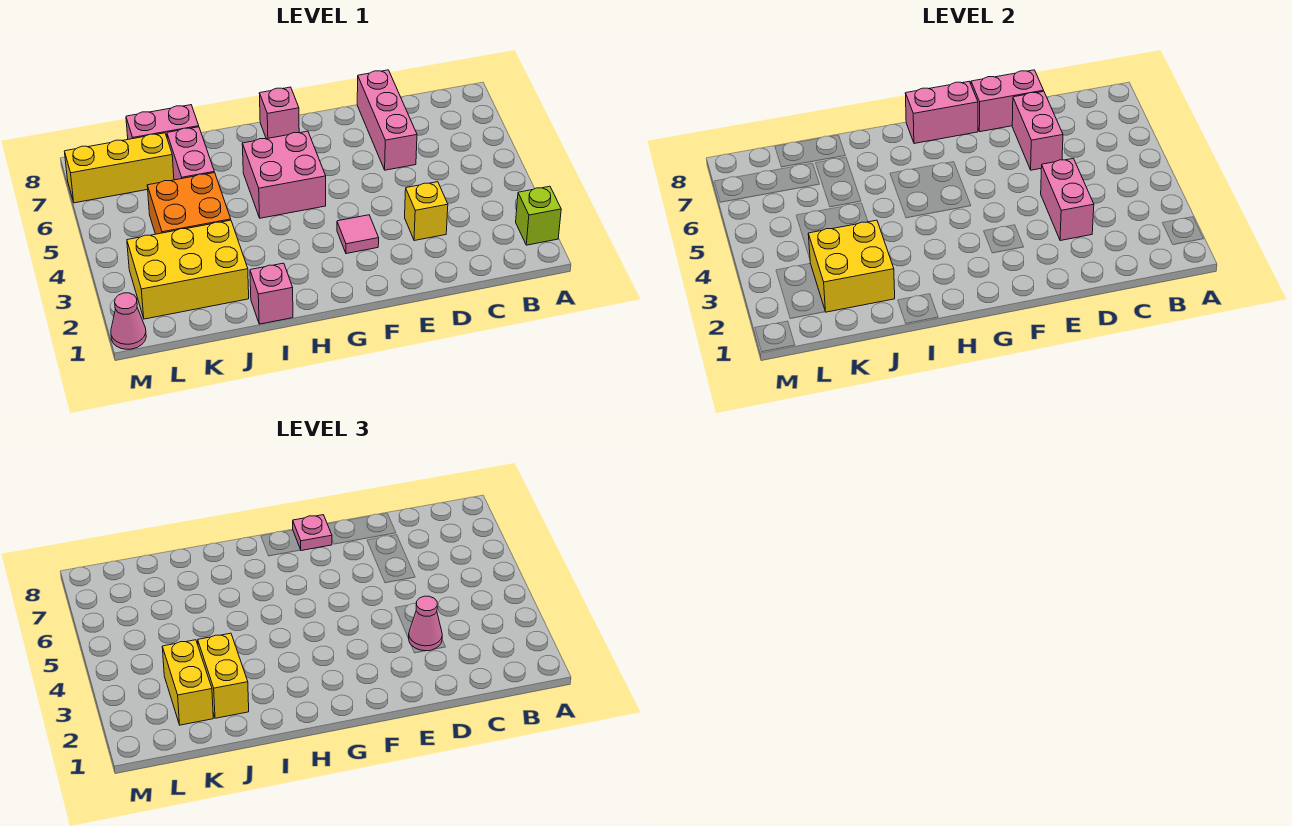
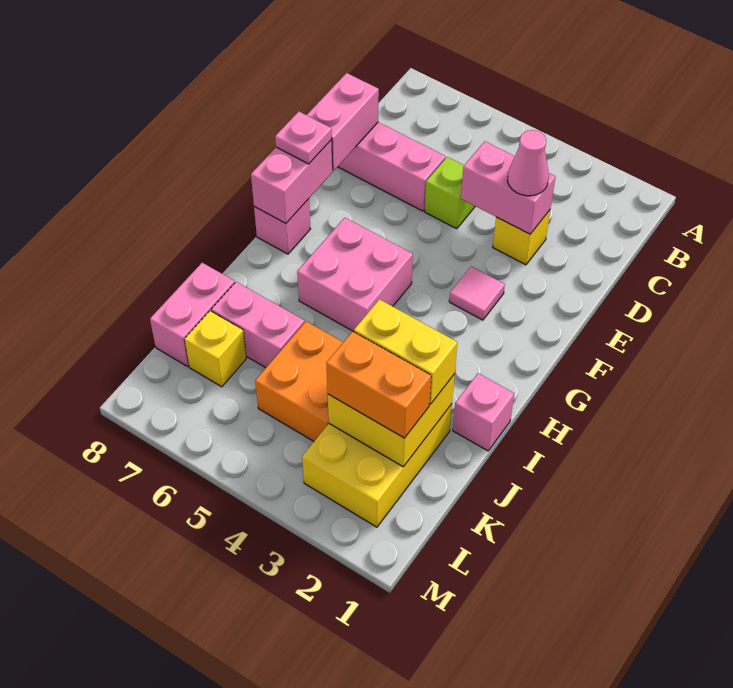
lime brick A2 level 1 -> lime brick D5 level 1
pink brick D6:D7 level 2 -> none
yellow brick K2:K3 level 3 -> orange brick K2:K3 level 3
yellow brick K7:M7 level 1 -> yellow brick K7 level 1
pink cone M1 level 1 -> none

